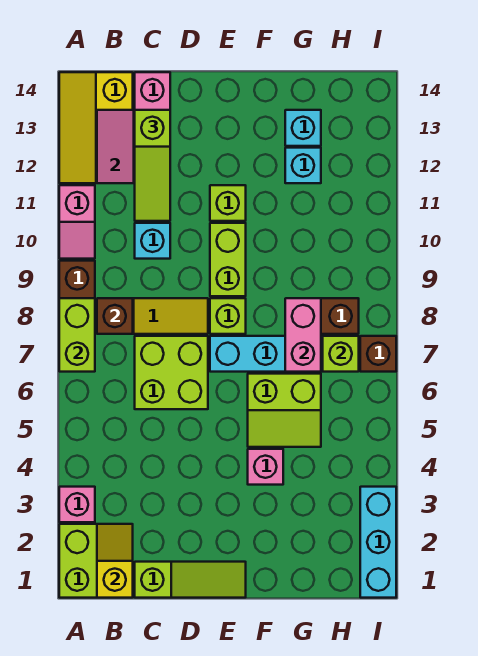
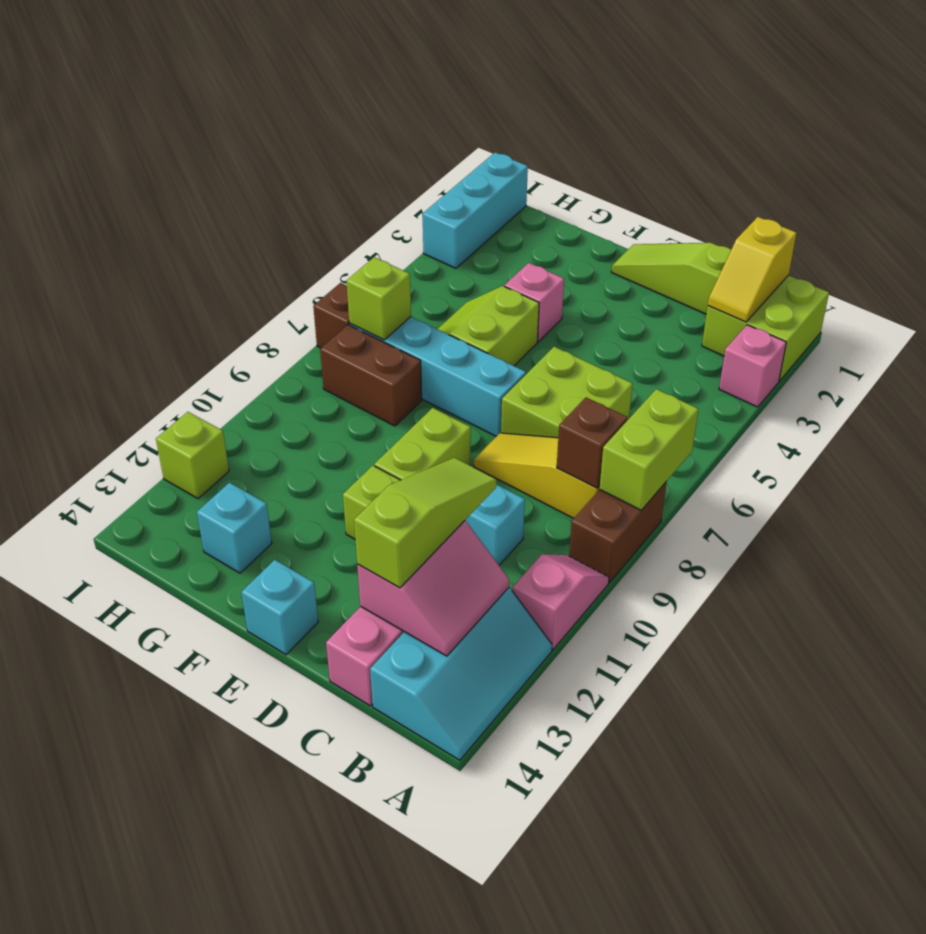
yellow slope A12:B14 level 1 top B -> cyan slope A12:B14 level 1 top B
lime brick E8 level 1 -> lime brick I12 level 1
lime slope F5:G6 level 1 top 6 -> lime slope F5:G6 level 1 top F
pink brick G7:G8 level 2 -> none
cyan brick G12 level 1 -> cyan brick E14 level 1

